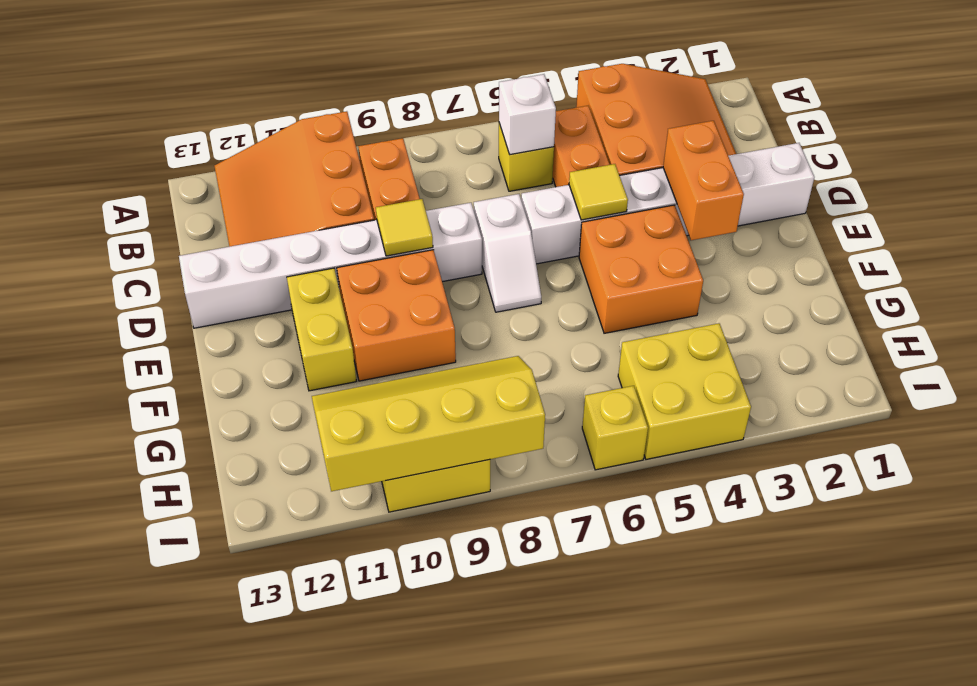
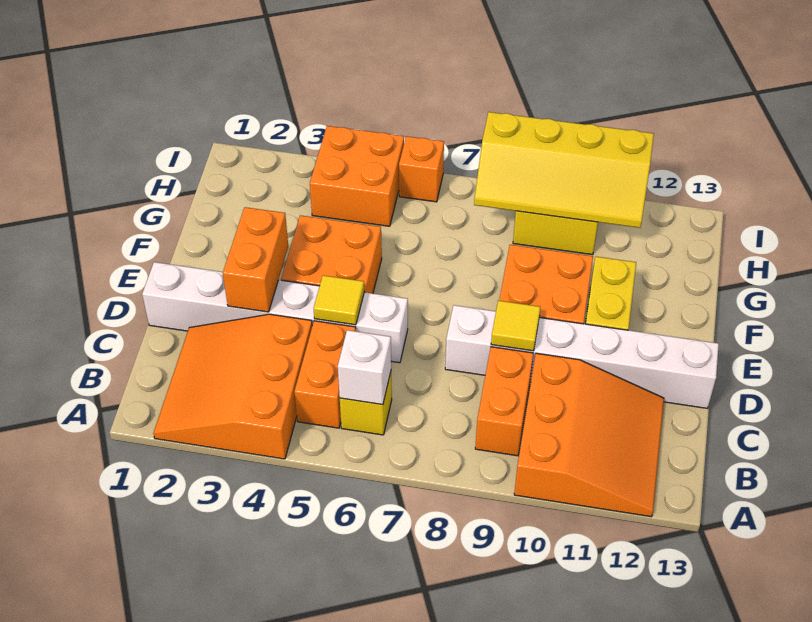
white slope D7:E7 level 1 top D -> none
yellow brick H4:I5 level 1 -> orange brick H4:I5 level 1
yellow brick I6 level 1 -> orange brick I6 level 1

